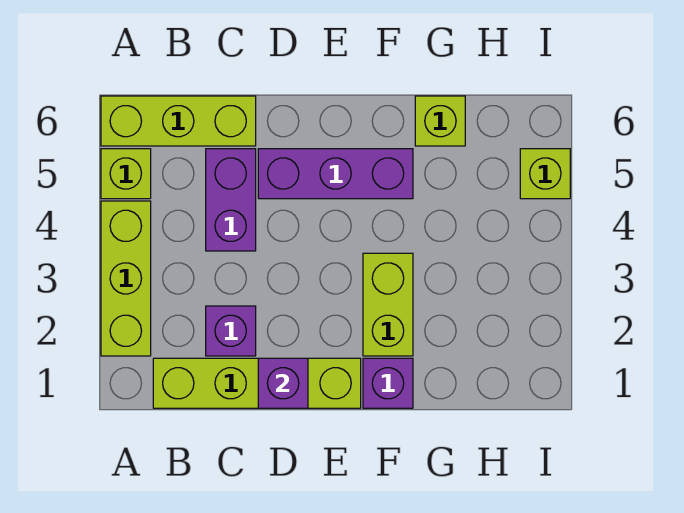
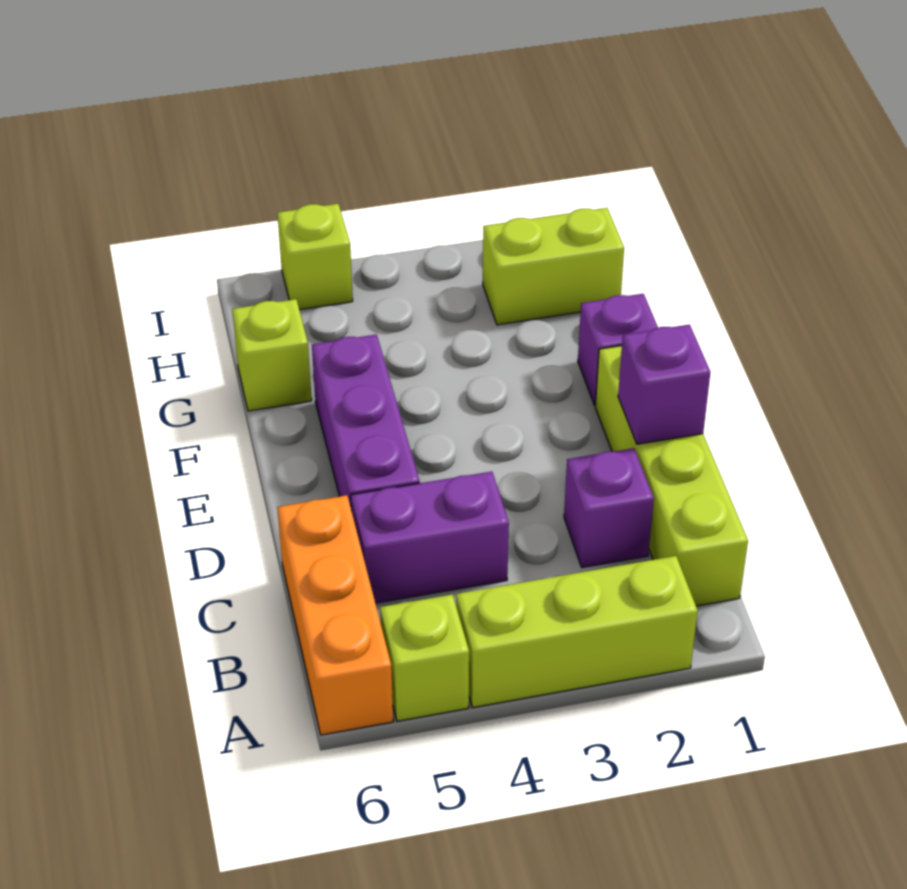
lime brick A6:C6 level 1 -> orange brick A6:C6 level 1
lime brick F2:F3 level 1 -> lime brick H1:H2 level 1

